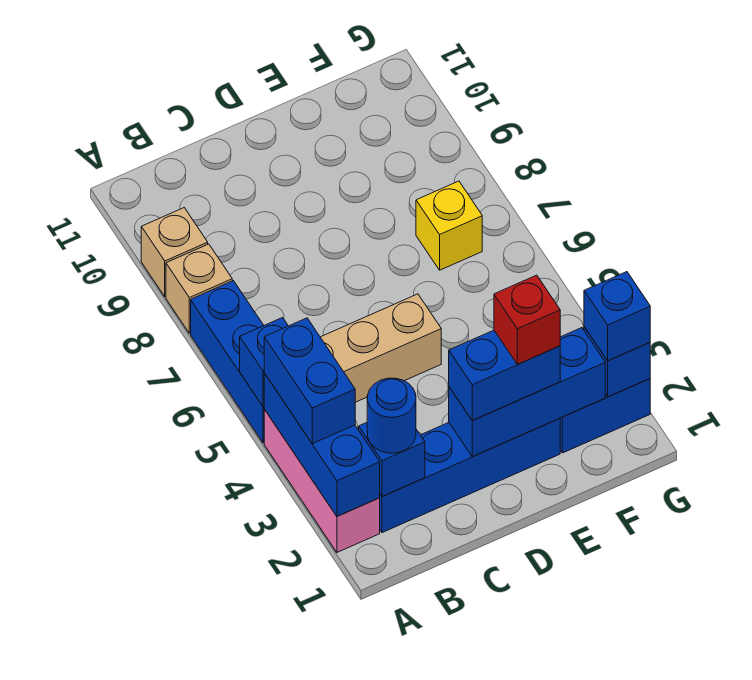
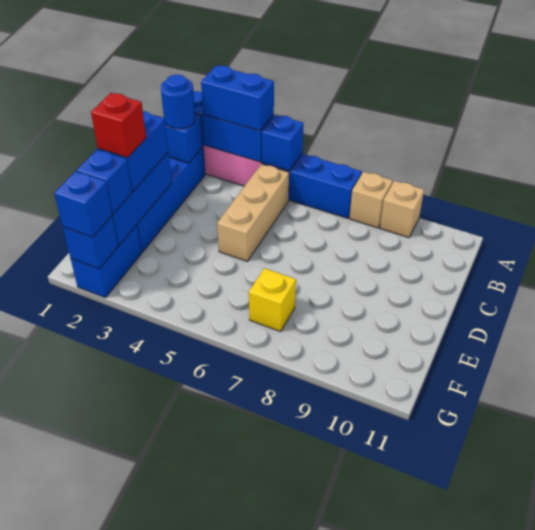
none -> blue brick F2 level 3

